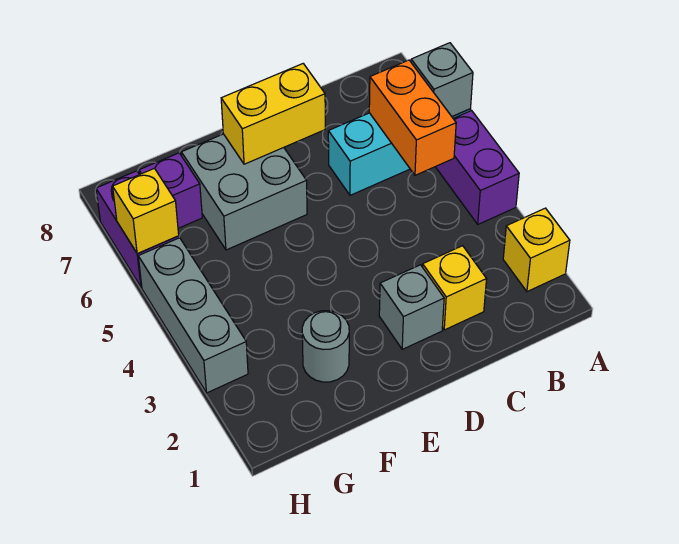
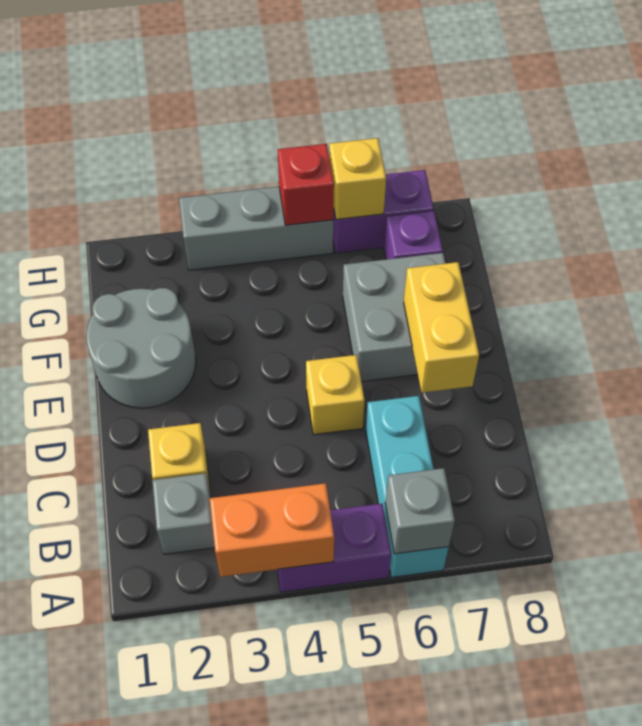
yellow brick A2 level 1 -> yellow brick D5 level 1
orange brick B5:B6 level 2 -> orange brick A3:A4 level 2
grey brick D2 level 1 -> grey brick B2 level 1
grey round brick F2 level 1 -> grey round brick E1:F2 level 1
none -> red brick H5 level 2

